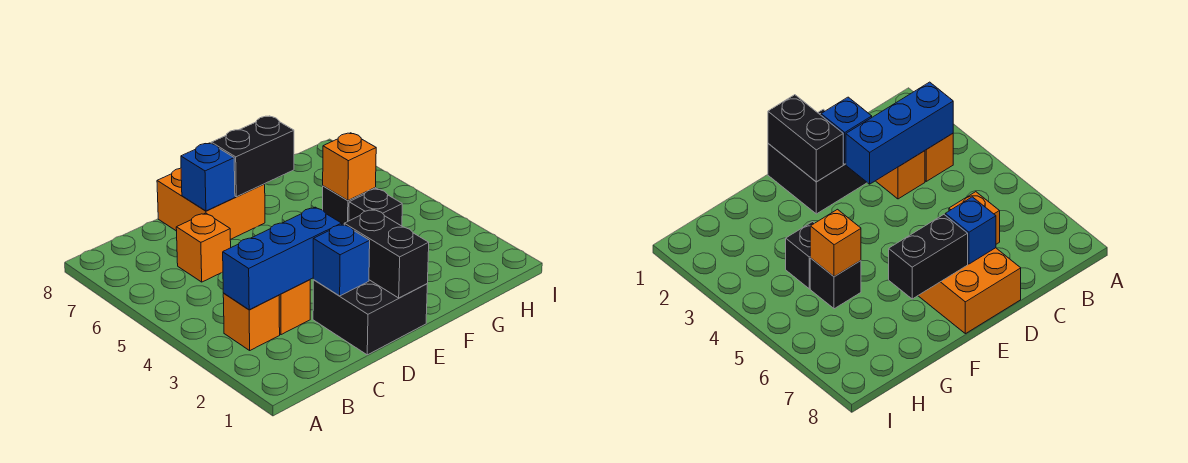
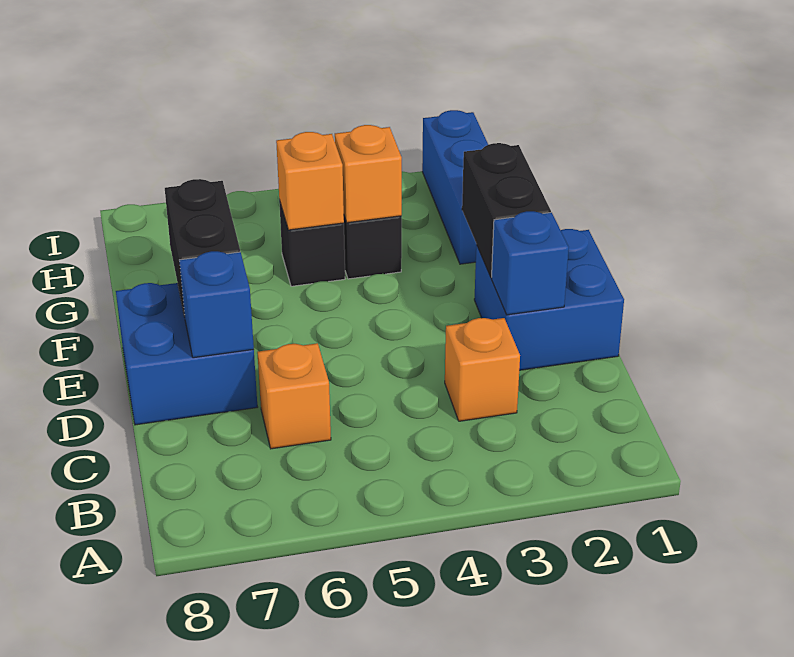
orange brick B3 level 1 -> orange brick G4 level 2
blue brick B3:D3 level 2 -> blue brick G2:I2 level 1
black brick D1:E2 level 1 -> blue brick D1:E2 level 1
orange brick D7:E8 level 1 -> blue brick D7:E8 level 1
black brick E1:E2 level 2 -> black brick E2:F2 level 2

